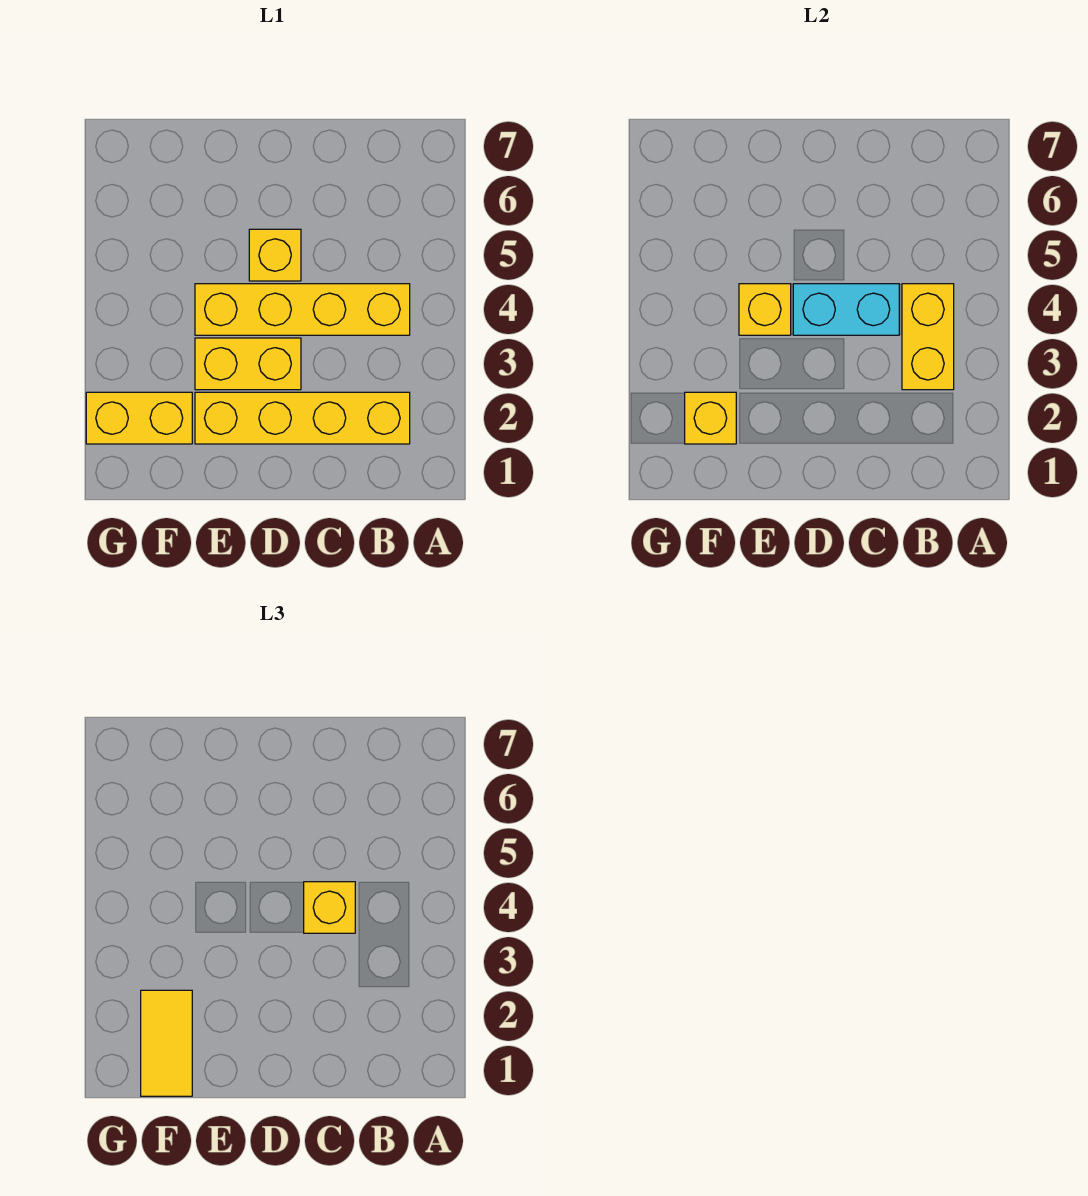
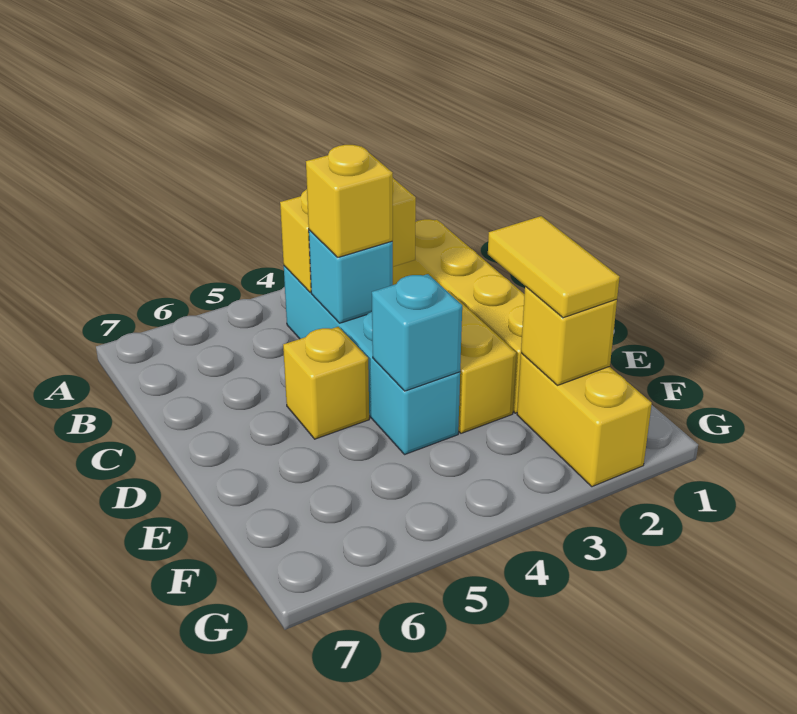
yellow brick B4:E4 level 1 -> cyan brick B4:E4 level 1
cyan brick C4:D4 level 2 -> cyan brick C4 level 2
yellow brick E4 level 2 -> cyan brick E4 level 2
yellow tile F1:F2 level 3 -> yellow tile E2:F2 level 3

